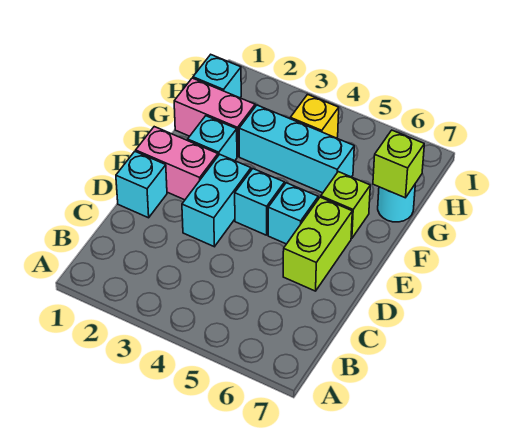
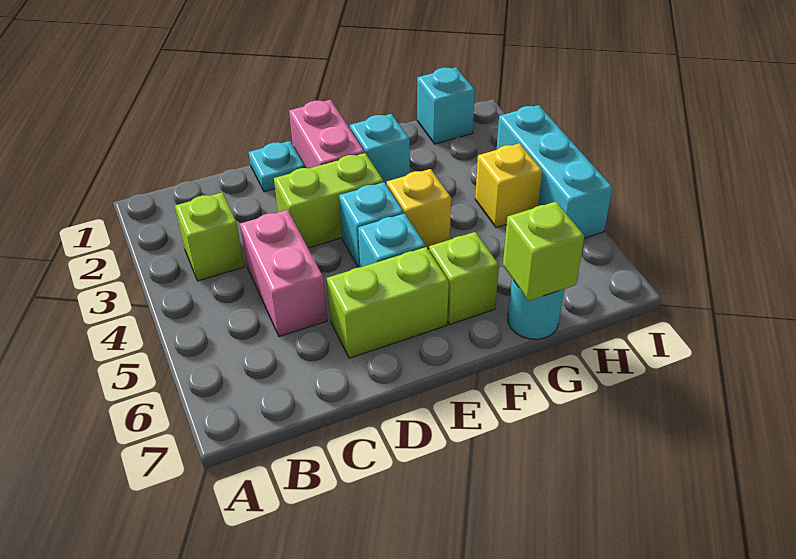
none -> lime brick B3 level 1
cyan brick D1 level 1 -> cyan plate D1 level 1
cyan brick D3:E3 level 1 -> lime brick D3:E3 level 1
none -> yellow brick F4 level 1
pink brick G1:G2 level 1 -> pink brick C4:C5 level 1
cyan brick G3:G5 level 1 -> cyan brick I3:I5 level 1

